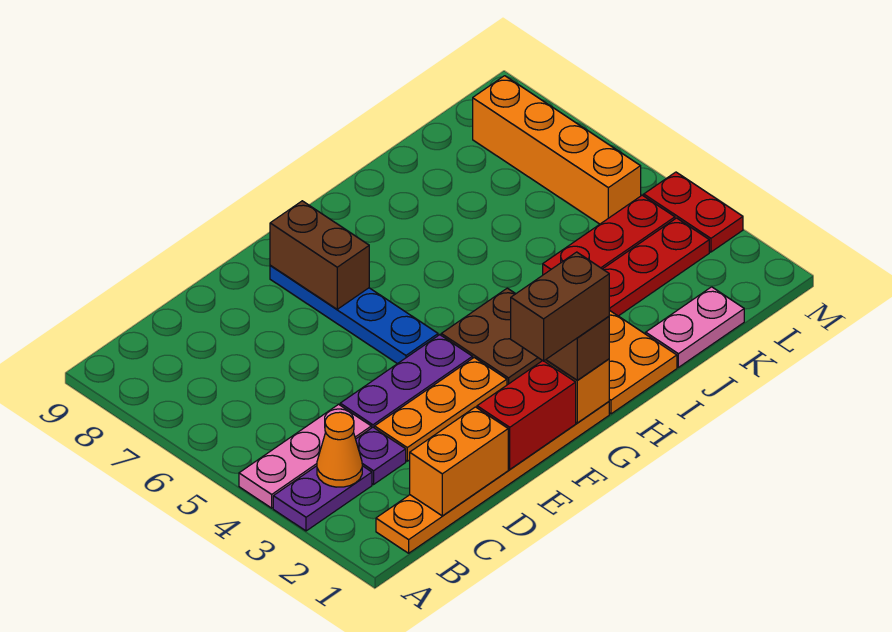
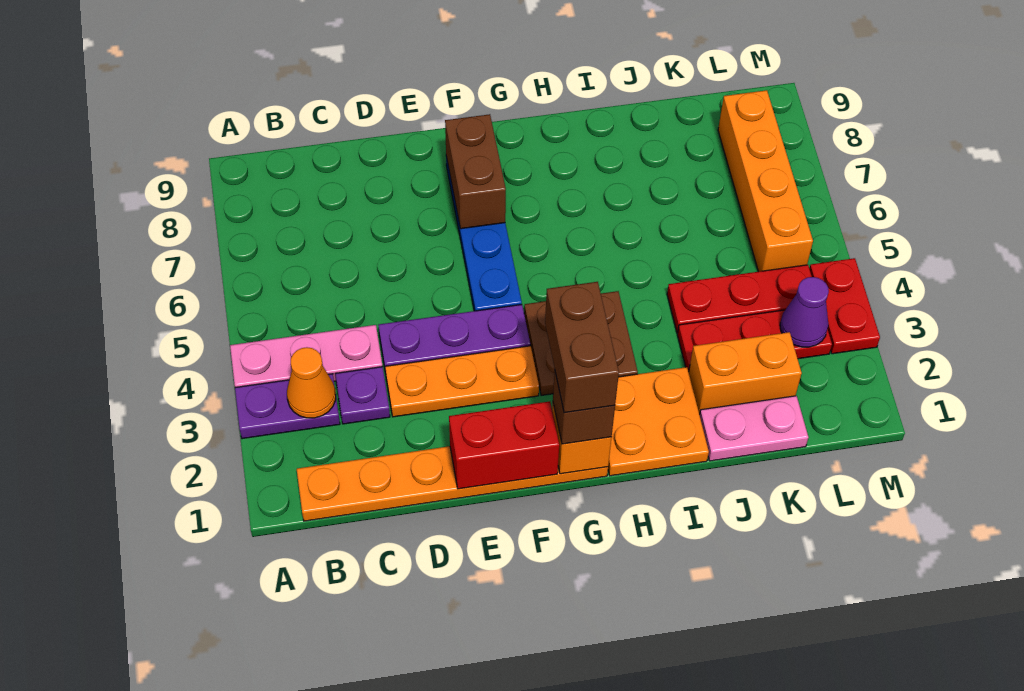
orange brick C1:D1 level 2 -> orange brick J2:K2 level 1
brown brick F1:G1 level 4 -> brown brick G1:G2 level 4
none -> purple cone L3 level 2

